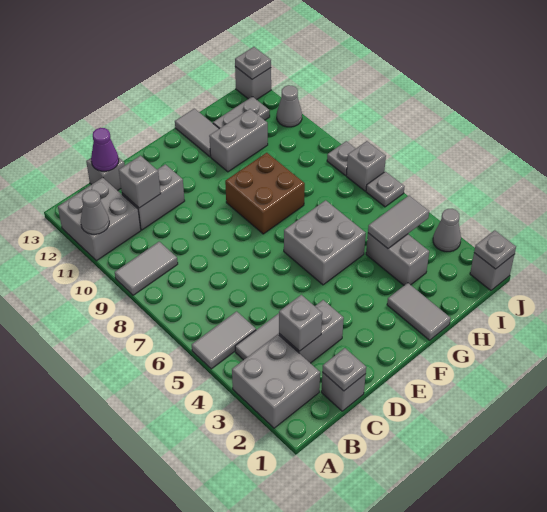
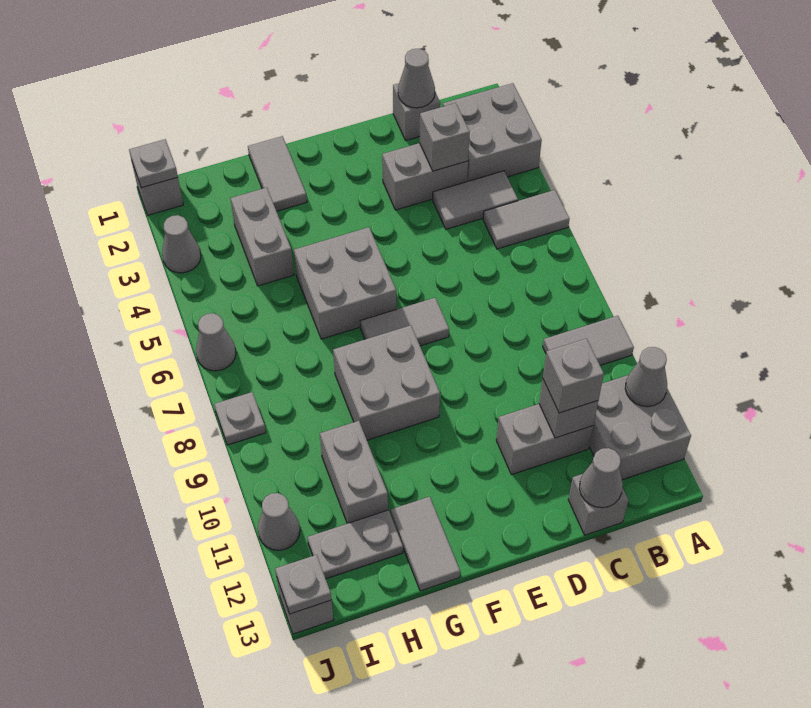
grey plate C1 level 2 -> grey cone C1 level 2
purple cone C13 level 2 -> grey cone C13 level 2
brown brick F8:G9 level 1 -> grey brick F8:G9 level 1
grey brick G11:H11 level 1 -> grey brick H10:H11 level 1
grey tile H4:I4 level 2 -> grey tile E7:F7 level 1
grey plate J6 level 1 -> grey cone J6 level 1
grey brick J7 level 1 -> grey brick C11 level 3

